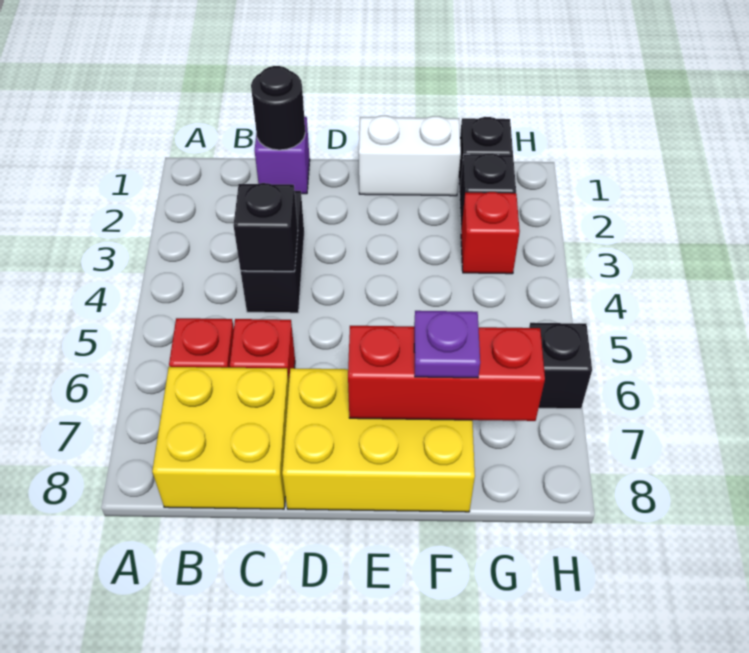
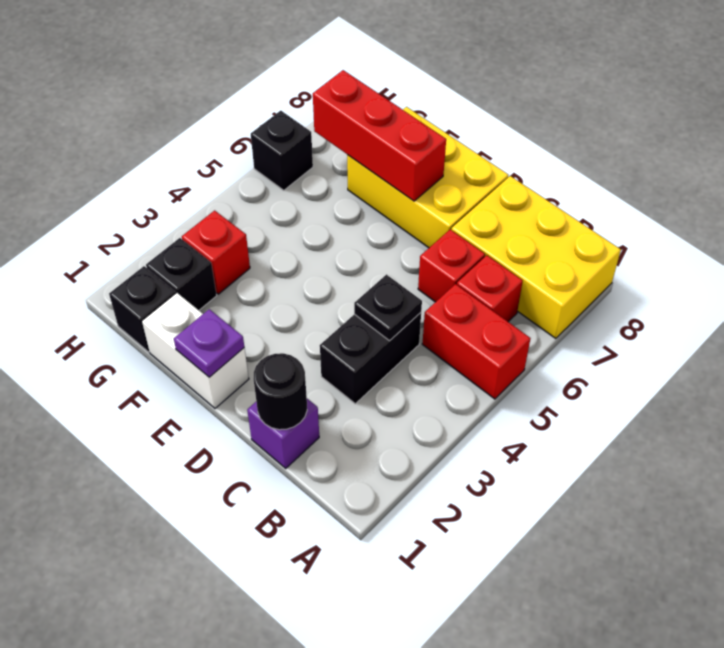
none -> red brick A5:B5 level 1
yellow brick B7:C8 level 1 -> yellow brick A7:C8 level 1
black brick C4 level 2 -> black plate C4 level 2
purple plate F7 level 3 -> purple plate E1 level 2

